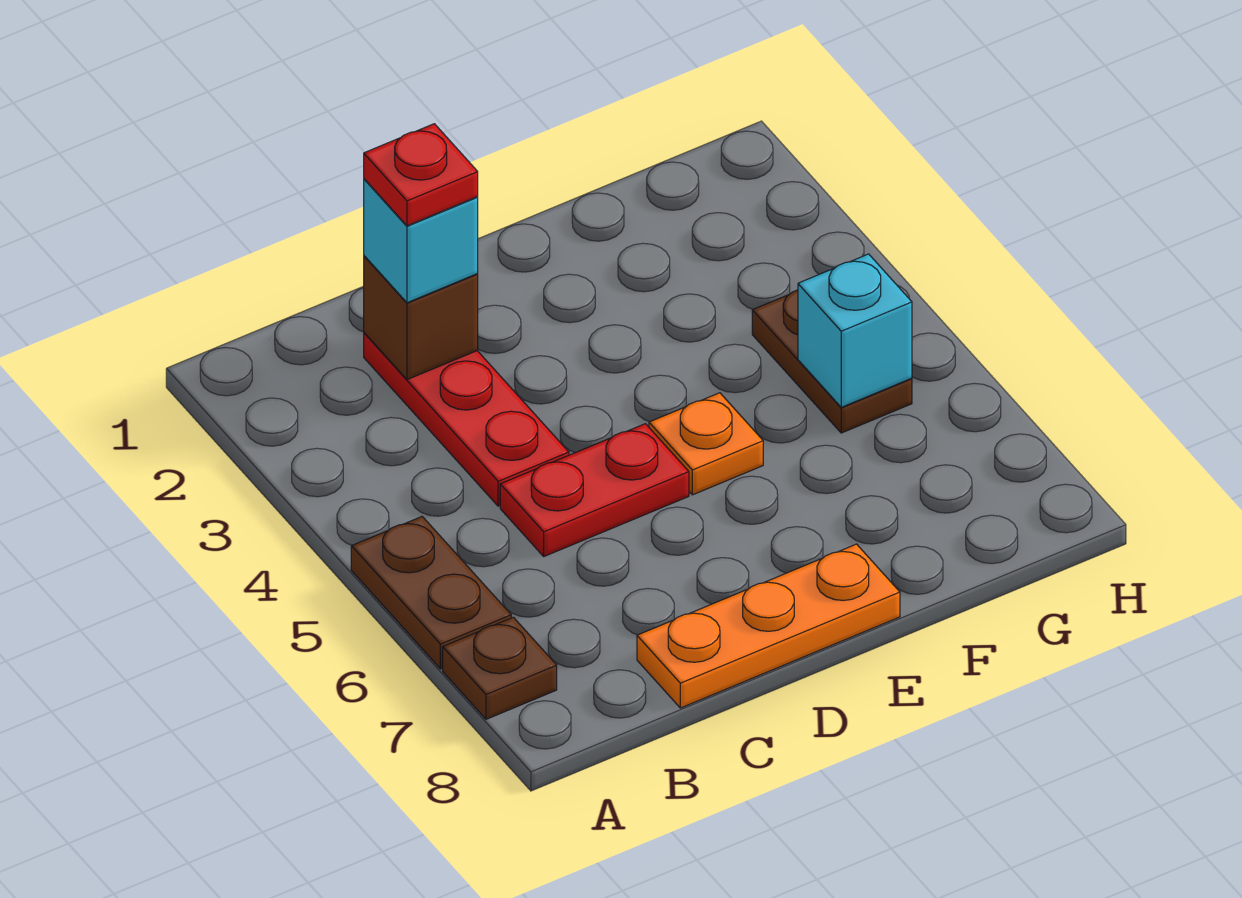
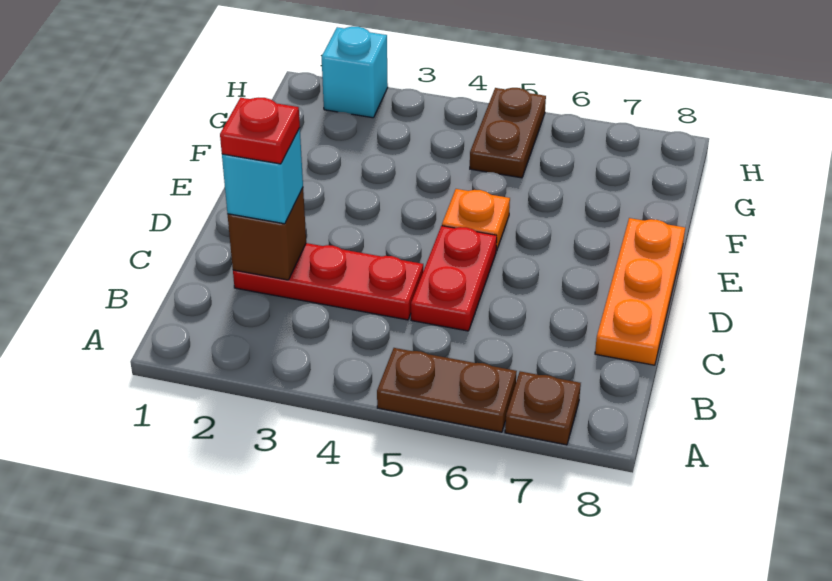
brown plate G4:G5 level 1 -> brown plate G5:H5 level 1
cyan brick G5 level 2 -> cyan brick H2 level 1

